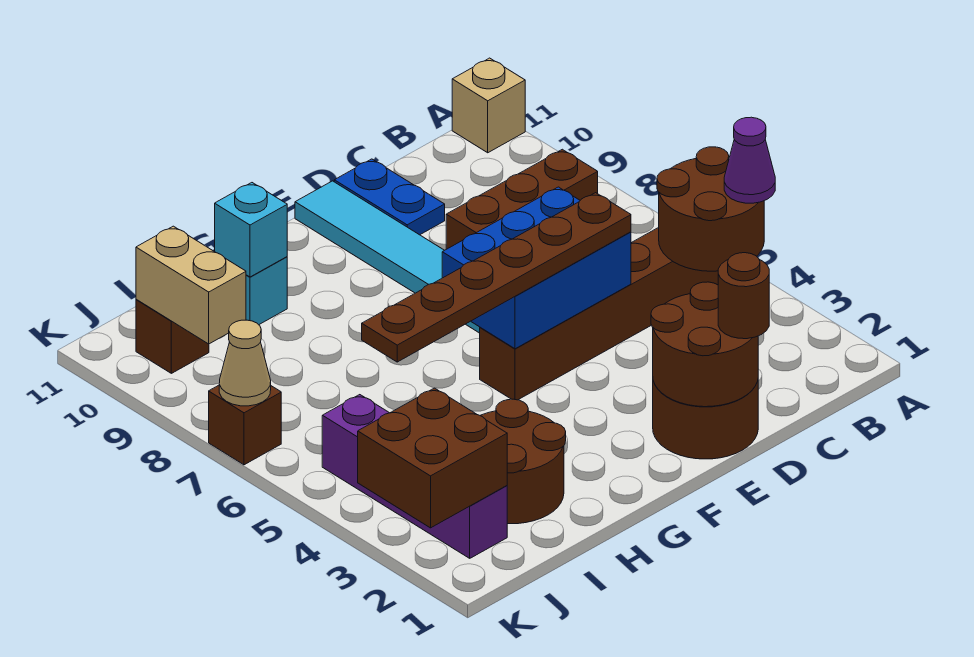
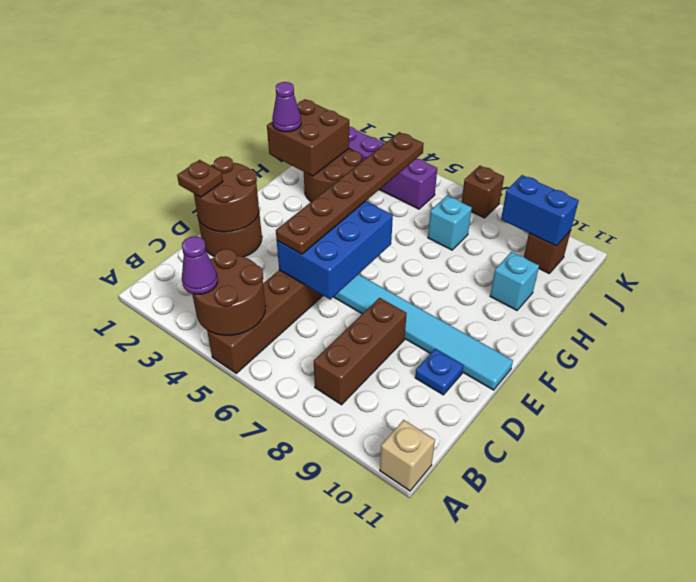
brown round brick D1 level 3 -> brown plate D1 level 3
blue plate D10:D11 level 1 -> blue plate D10 level 1
none -> purple cone H1 level 3
cyan brick H10 level 2 -> cyan brick I7 level 1
brown brick J2:K3 level 2 -> brown brick H1:I2 level 2
tan brick J9:J10 level 2 -> blue brick J9:J10 level 2
tan cone K7 level 2 -> none

